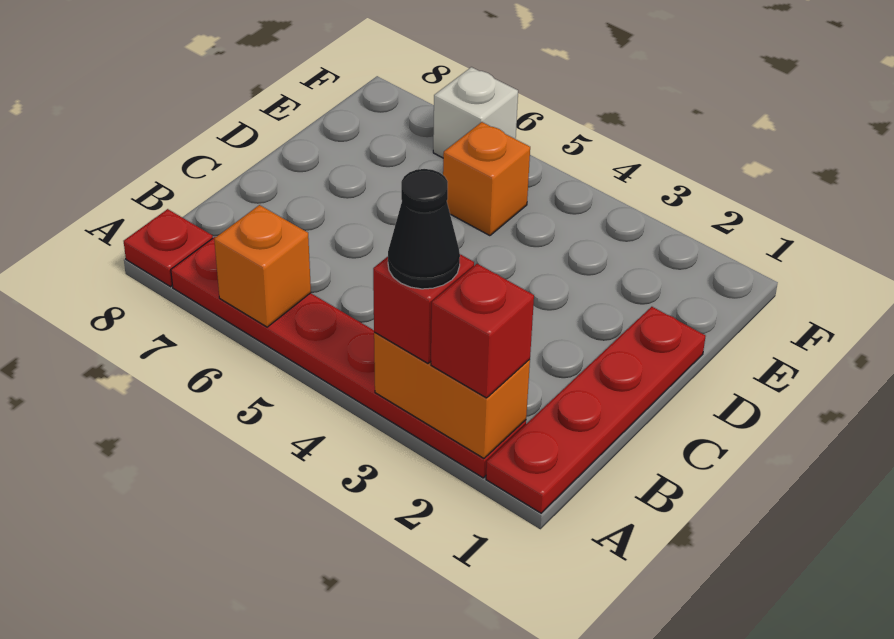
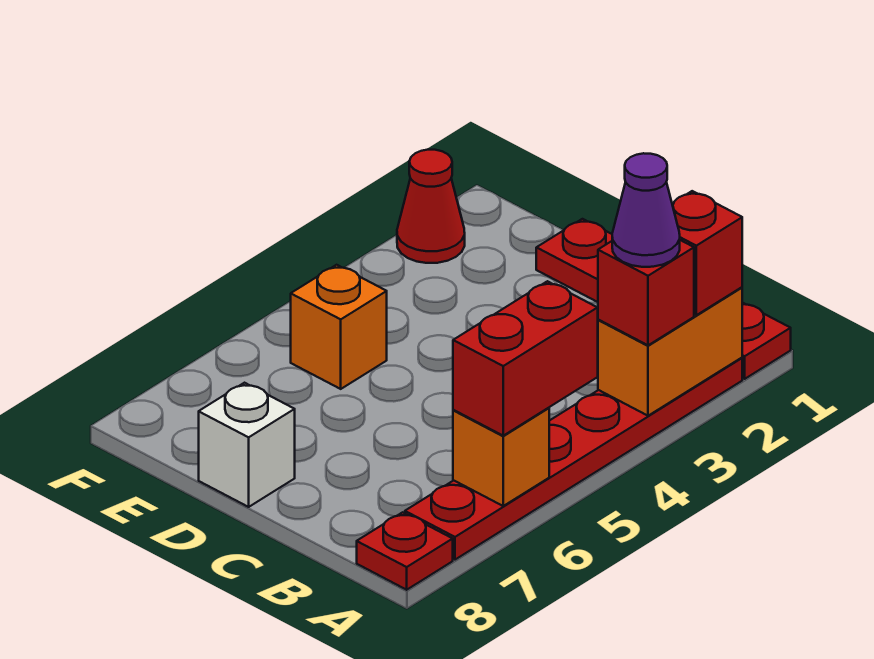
black cone A3 level 4 -> purple cone A3 level 4
none -> red brick A5:A6 level 3
none -> red cone F2 level 1
white brick F6 level 1 -> white brick D8 level 1

